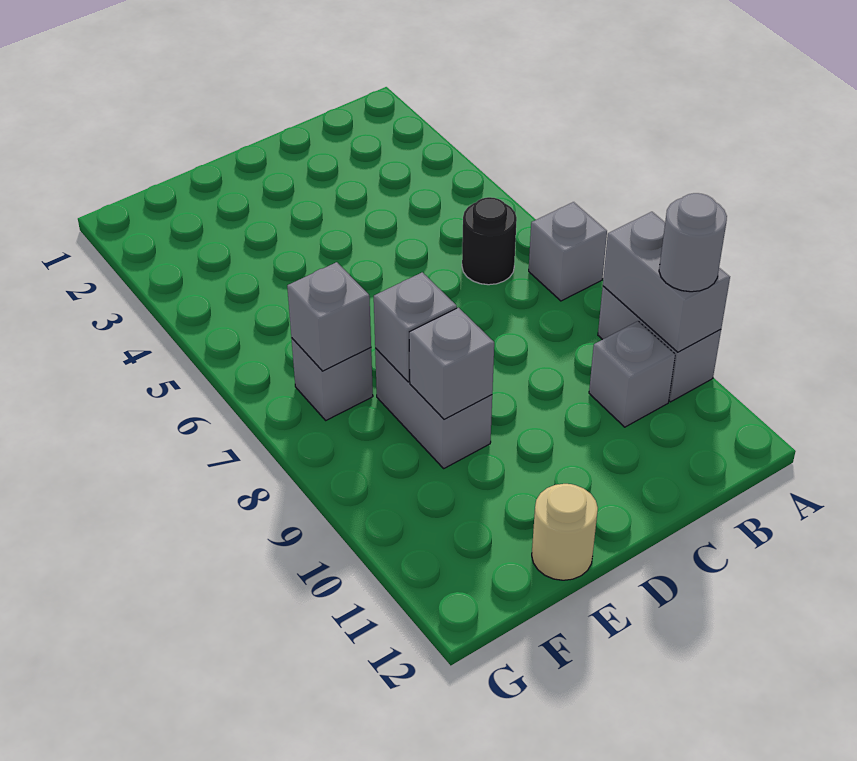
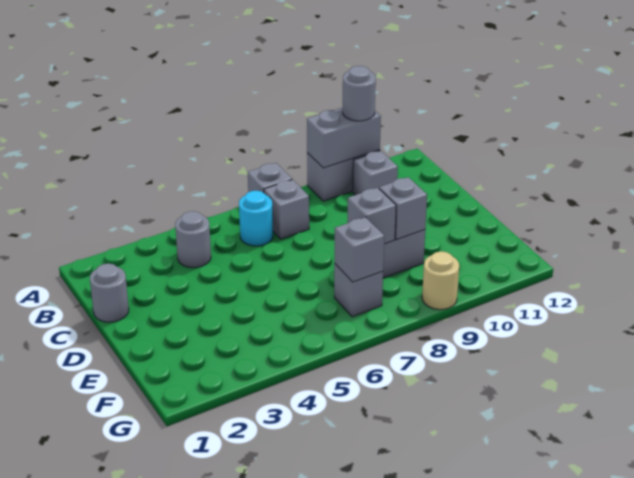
none -> grey round brick B4 level 1
black round brick B6 level 1 -> cyan round brick B6 level 1
none -> grey brick B7 level 1
none -> grey round brick C1 level 1
tan round brick E12 level 1 -> tan round brick G9 level 1

